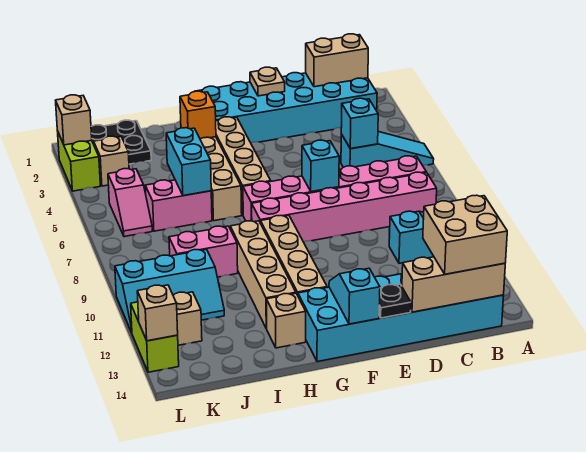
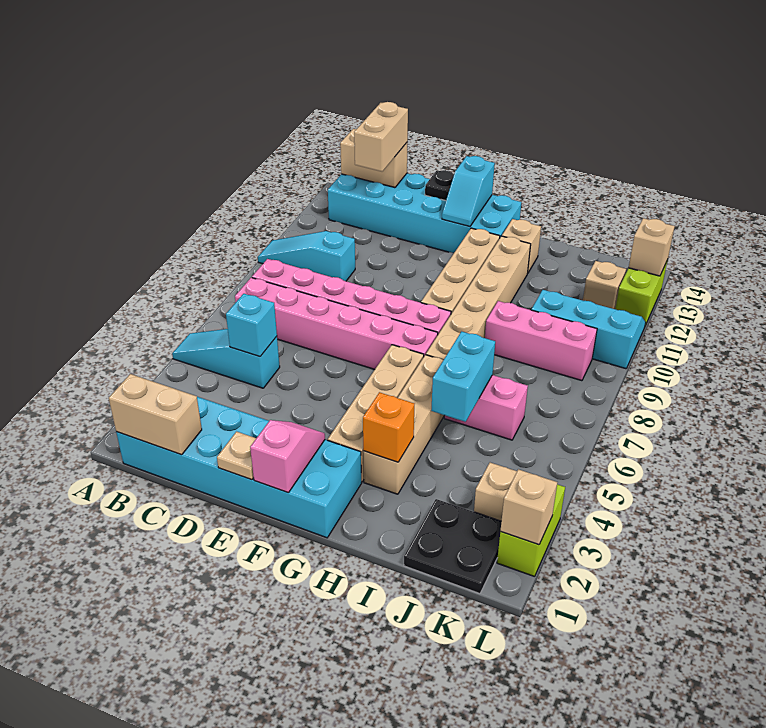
tan brick B13:C14 level 3 -> tan brick C13:C14 level 3
tan brick B14:D14 level 2 -> tan brick B14:C14 level 2
cyan brick E7 level 2 -> none
tan brick H9:H12 level 1 -> tan brick H7:H12 level 1
pink brick I9:J9 level 1 -> pink brick I9:K9 level 1
pink slope K5:K6 level 1 top 5 -> pink slope F1:F2 level 2 top 1

